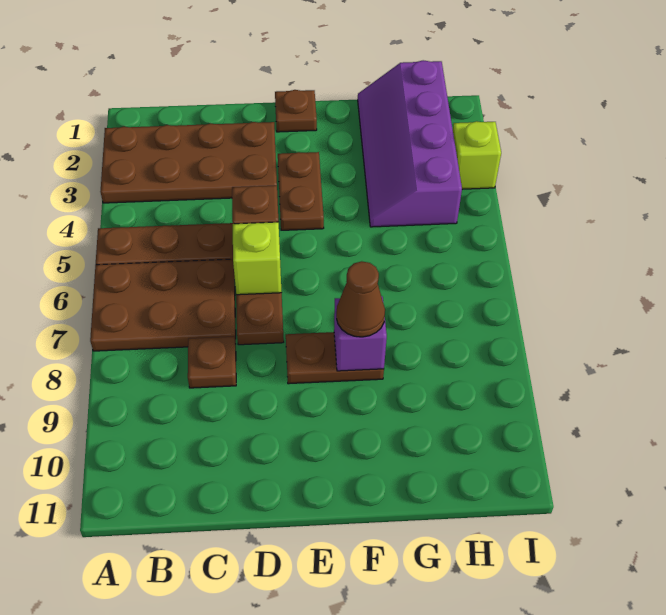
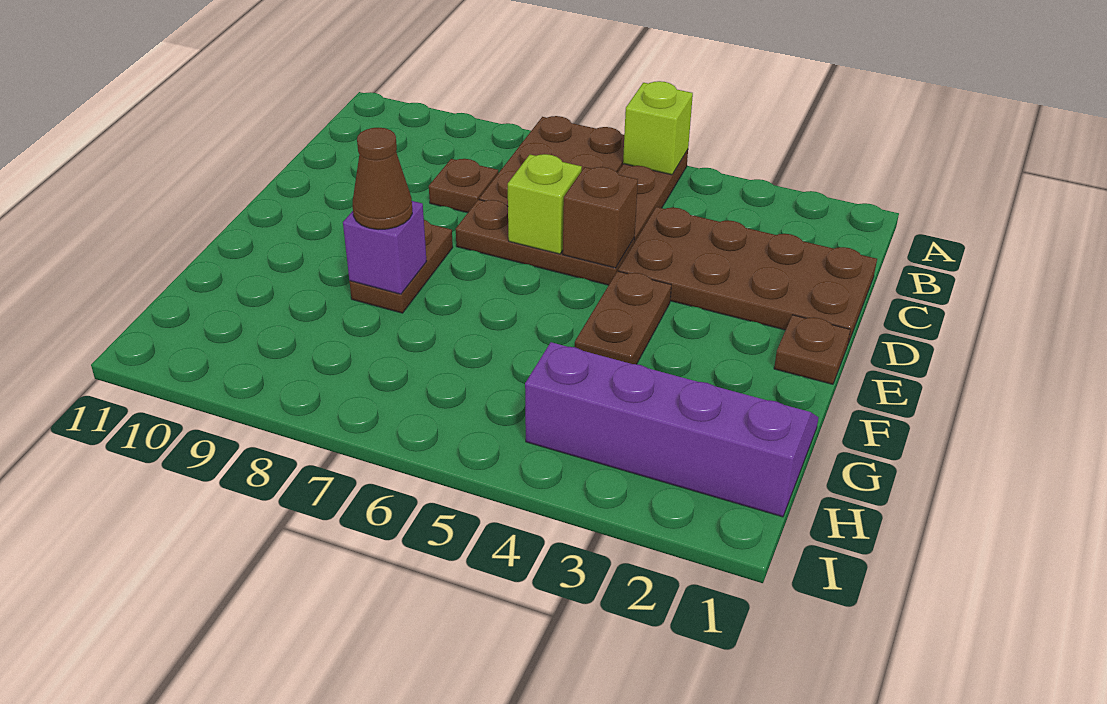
brown plate A2:D3 level 1 -> brown plate C1:D4 level 1
brown plate E3:E4 level 1 -> brown plate E4:F4 level 1
lime brick I3 level 1 -> lime brick A5 level 2

